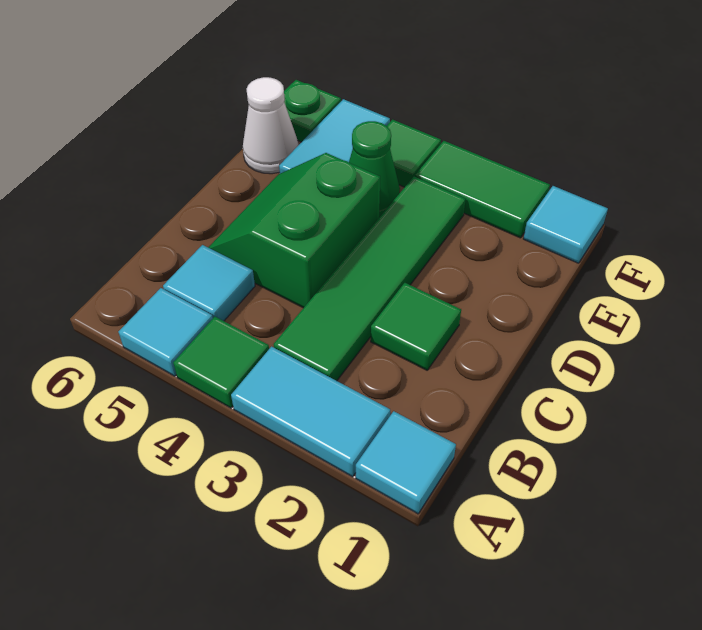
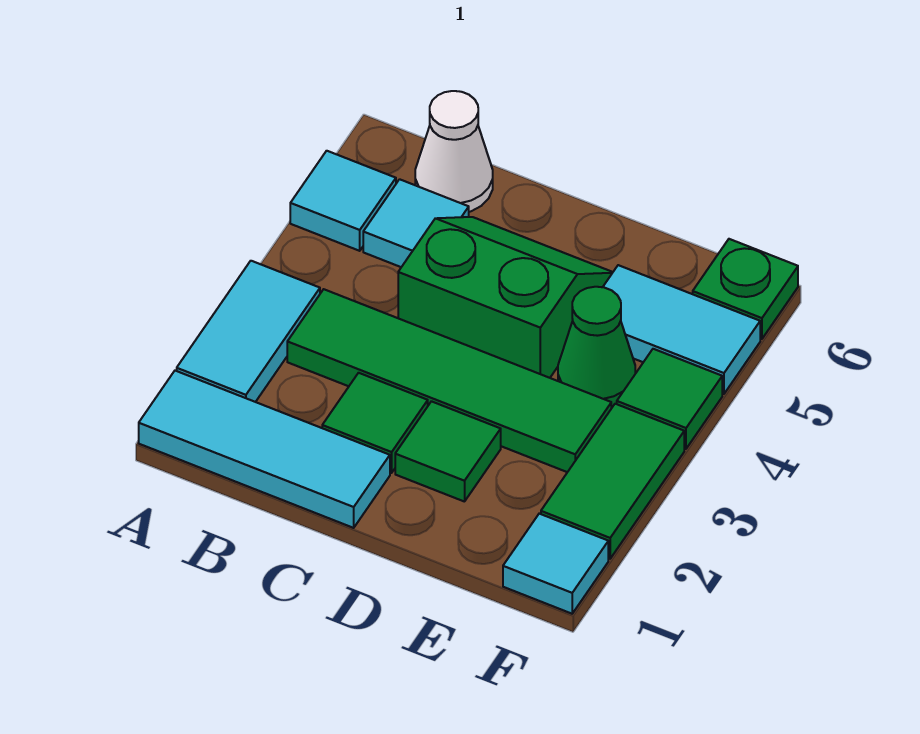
cyan tile A1 level 1 -> cyan tile A1:C1 level 1
green tile A4 level 1 -> green tile D2 level 1
white cone E6 level 1 -> white cone B6 level 1

